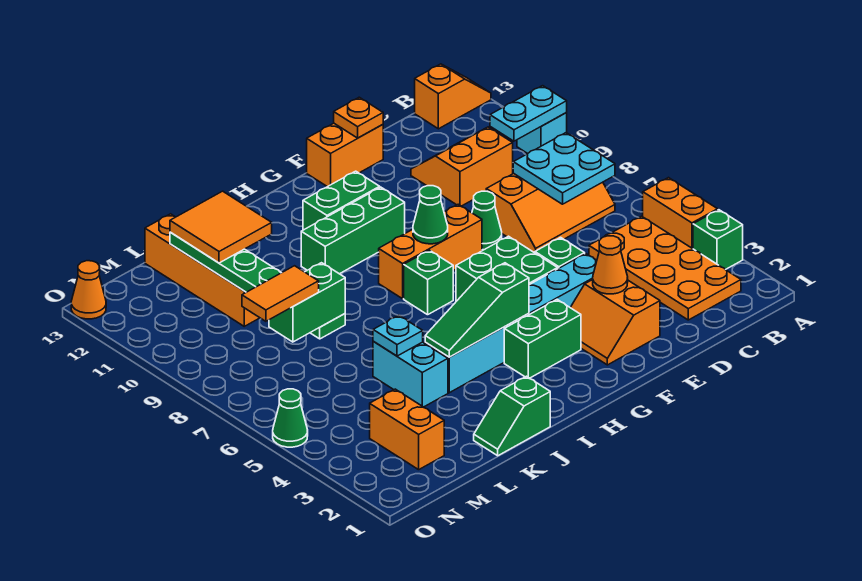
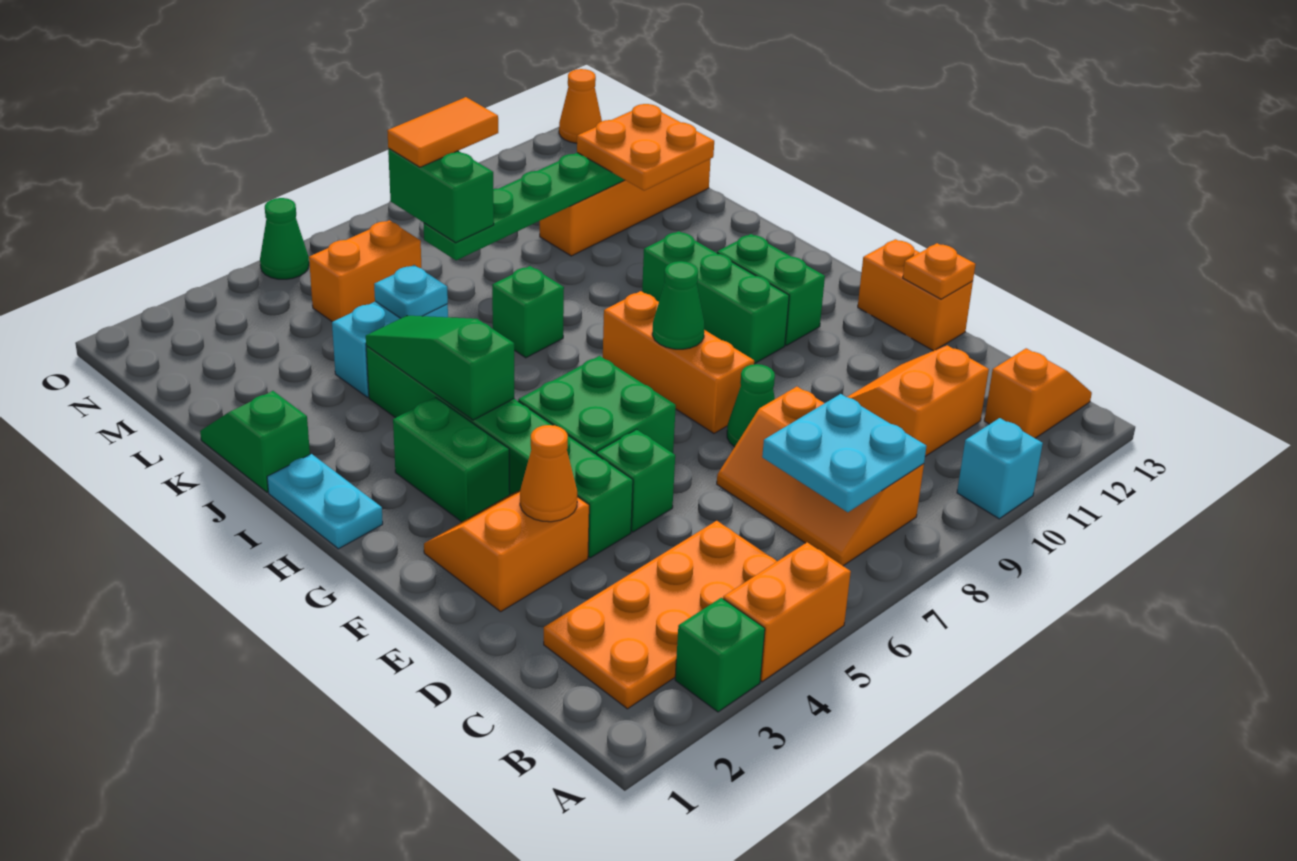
cyan plate A10:B10 level 2 -> cyan plate H1:I1 level 1
orange slope A13:B13 level 1 top B -> orange slope B12:B13 level 1 top 12
orange slope C10:D11 level 1 top 10 -> orange slope C10:D11 level 1 top C
cyan brick E4:J4 level 1 -> green brick E4:J4 level 1
green brick H7 level 1 -> green brick J7 level 1
orange tile K11:L12 level 3 -> orange plate K11:L12 level 3
orange brick M2:M3 level 1 -> orange brick M5:M6 level 1
orange tile M7:N7 level 4 -> orange tile M7:M8 level 4

